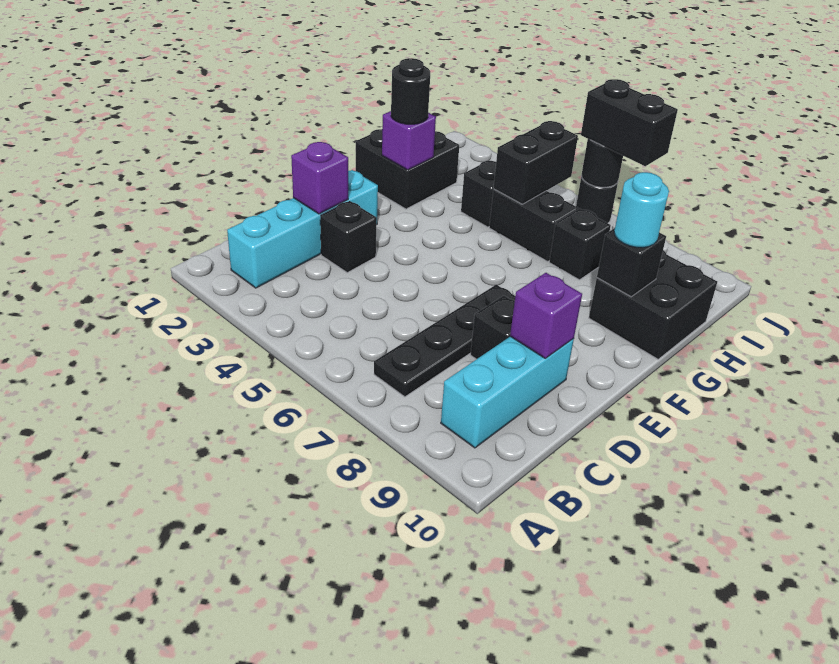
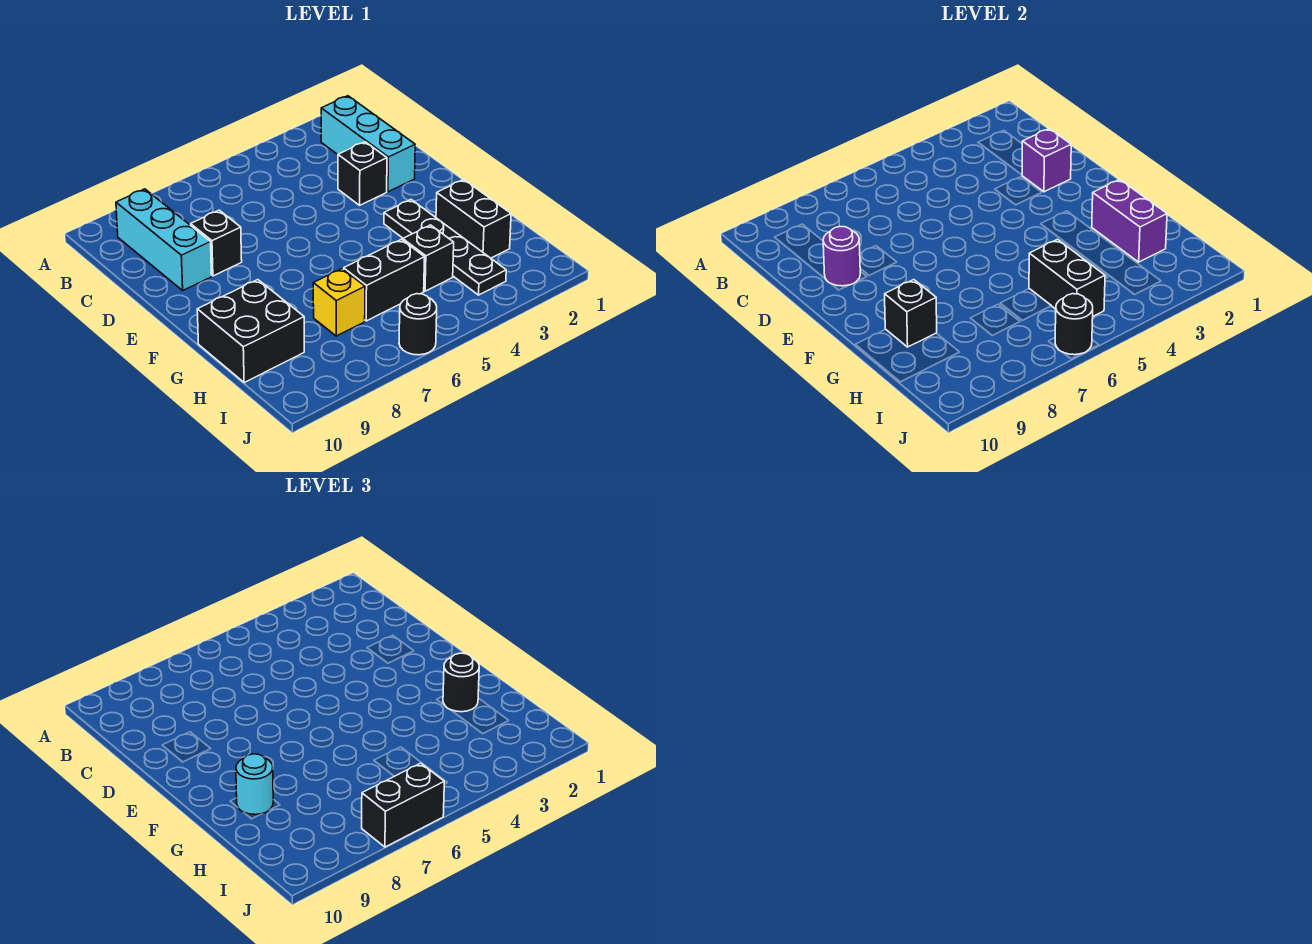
cyan brick B2:E2 level 1 -> cyan brick B2:D2 level 1
black plate B7:E7 level 1 -> black plate F3:I3 level 1
purple brick D9 level 2 -> purple round brick D9 level 2
black brick G1:H2 level 1 -> black brick G2:H2 level 1
purple brick G2 level 2 -> purple brick G2:H2 level 2
black brick H7 level 1 -> yellow brick H7 level 1

